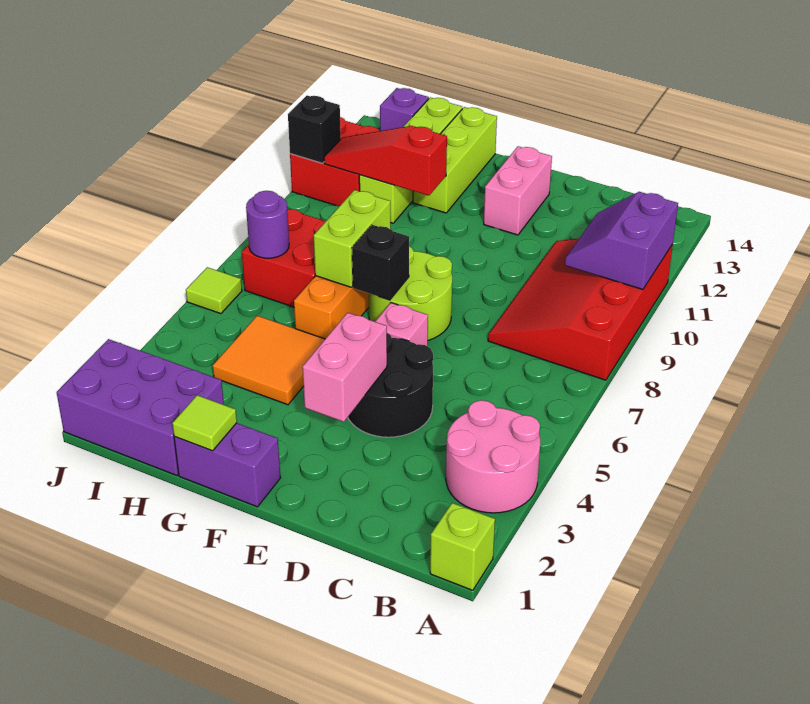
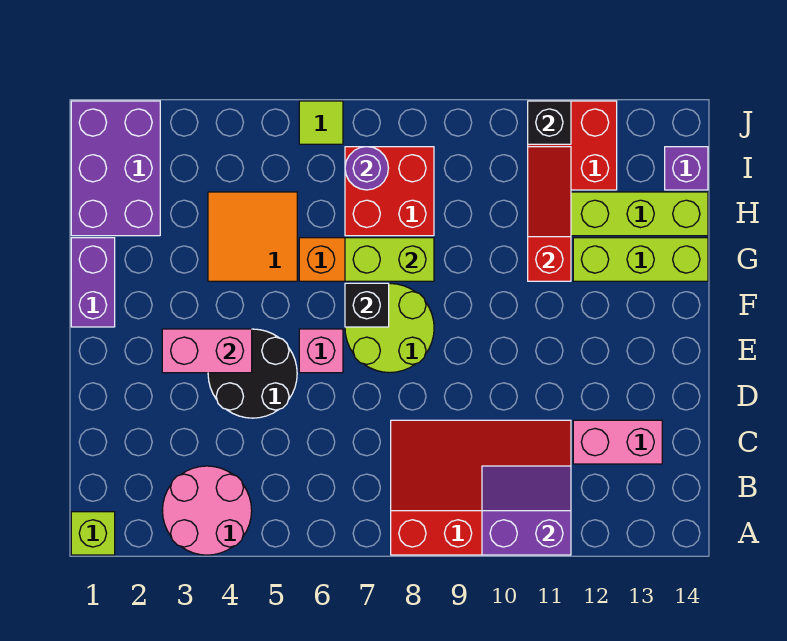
pink brick E12:E13 level 1 -> pink brick C12:C13 level 1
lime tile G1 level 2 -> none

